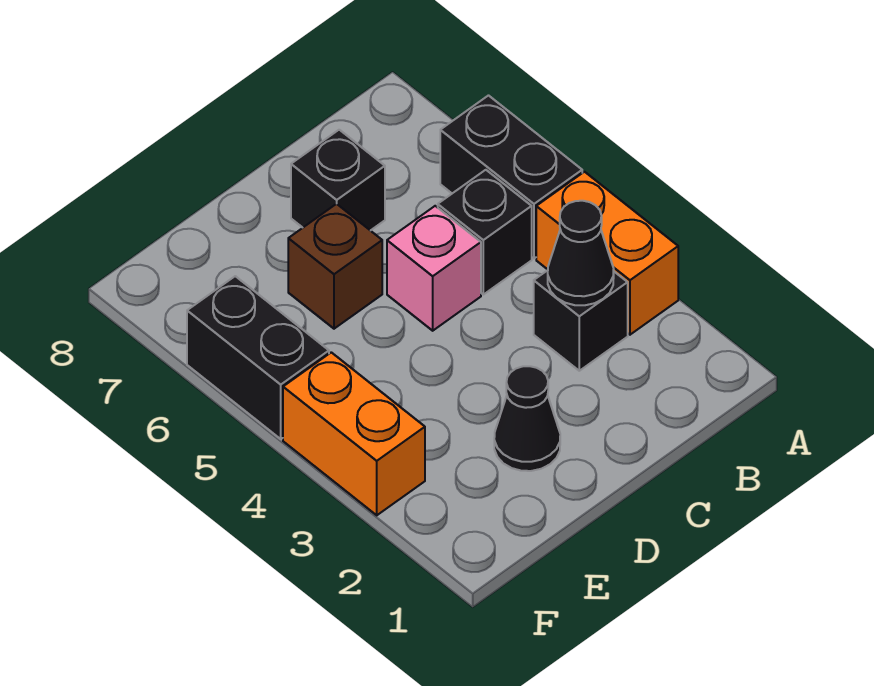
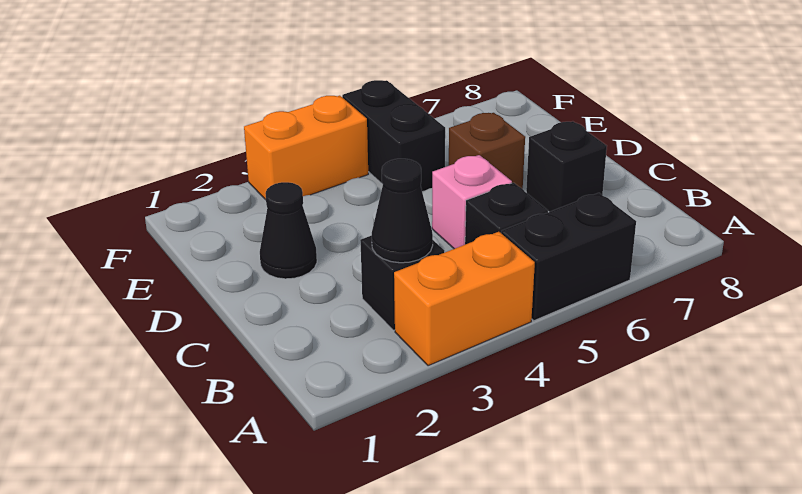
black brick F5:F6 level 1 -> black brick E5:F5 level 1

